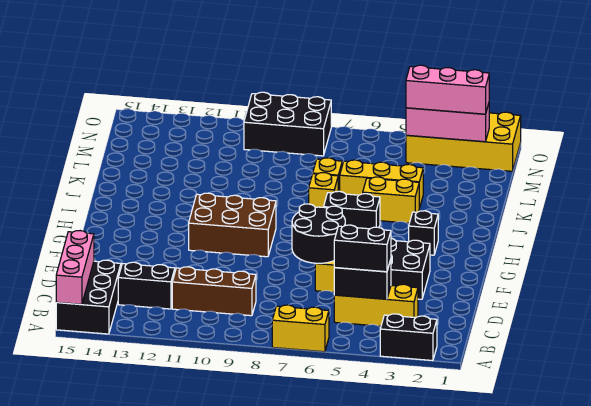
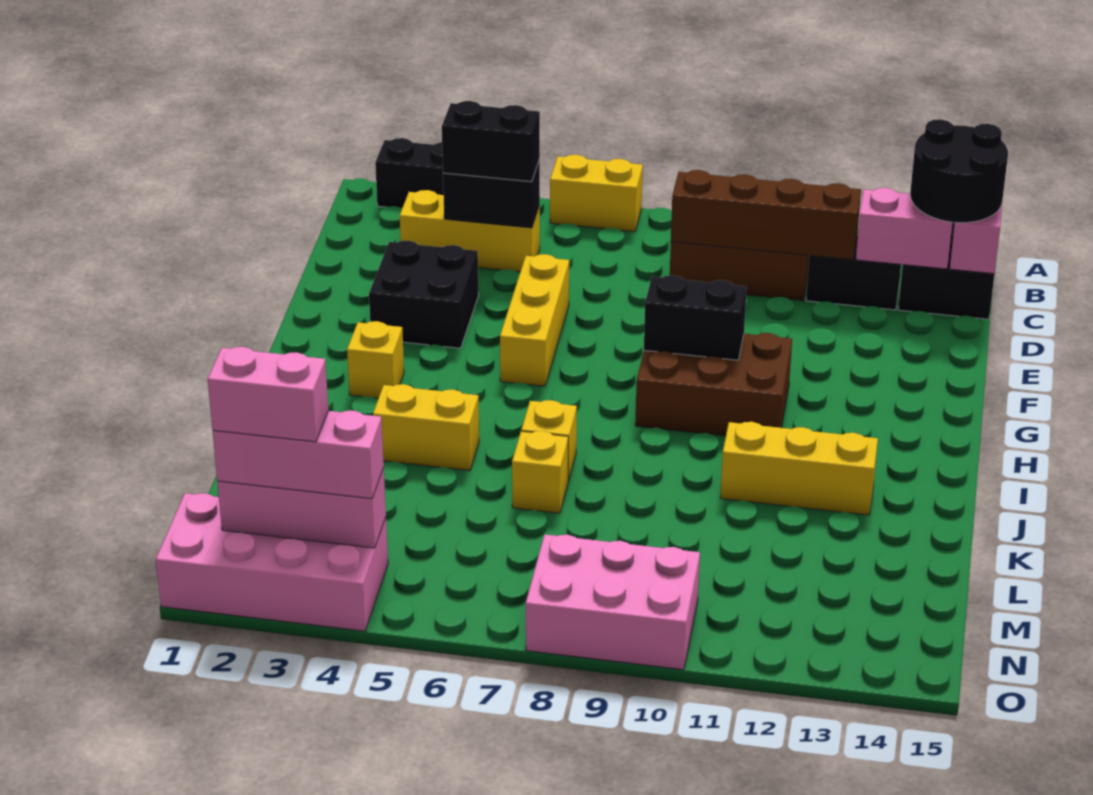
none -> brown brick C9:C12 level 2
none -> pink brick C13:C14 level 2
black round brick E6:F7 level 2 -> black round brick B14:C15 level 3
black brick G5:G6 level 2 -> black brick G9:G10 level 2
black brick H3 level 1 -> yellow brick H3 level 1
yellow brick K4:K6 level 1 -> yellow brick J11:J13 level 1
yellow brick N1:O4 level 1 -> pink brick N1:O4 level 1
none -> pink brick N2:N3 level 4
black brick N8:O10 level 1 -> pink brick N8:O10 level 1

